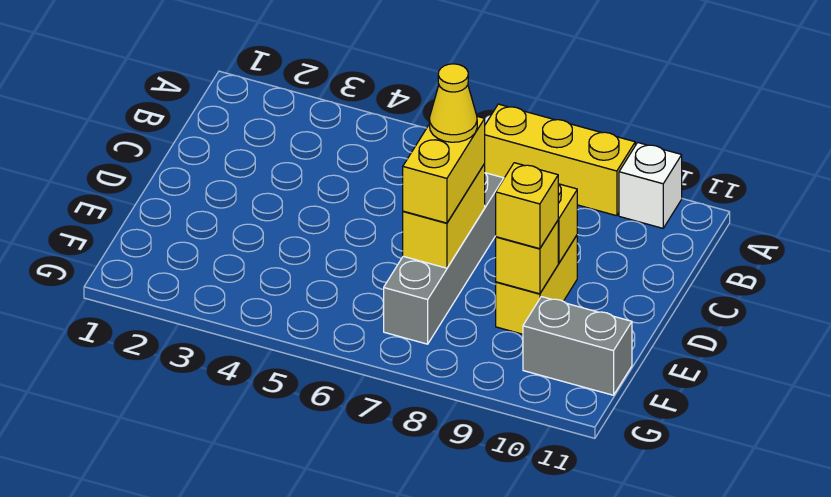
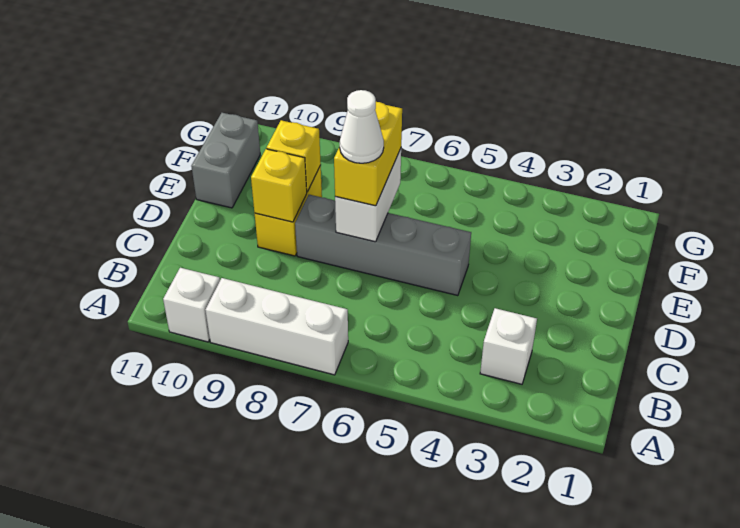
yellow brick A7:A9 level 1 -> white brick A7:A9 level 1
none -> white brick B3 level 1
grey brick C7:F7 level 1 -> grey brick D5:D8 level 1
yellow brick D7:E7 level 2 -> white brick D7:E7 level 2
yellow cone D7 level 4 -> white cone D7 level 4
yellow brick E9 level 3 -> none
grey brick F10:F11 level 1 -> grey brick E11:F11 level 1

